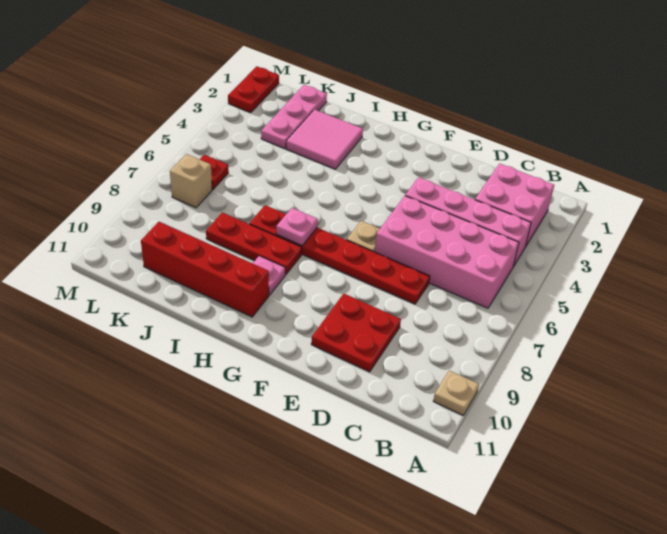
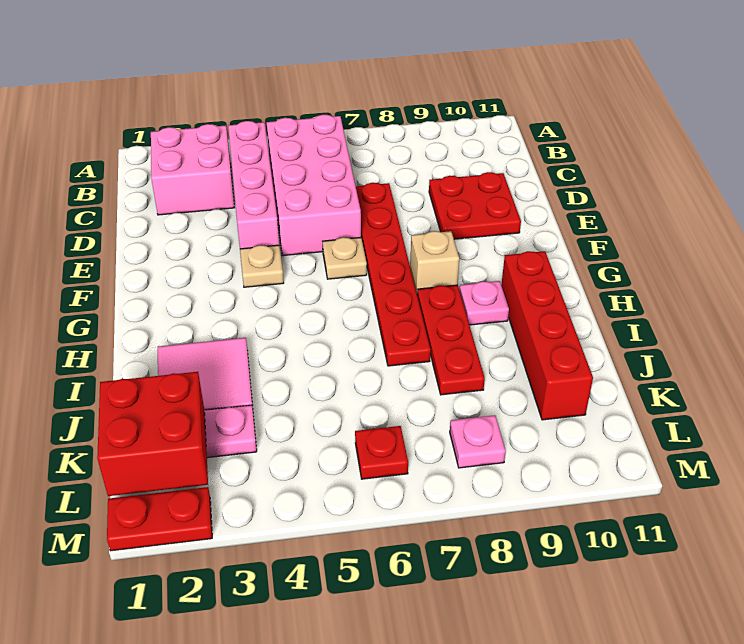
tan plate A10 level 1 -> tan plate F4 level 1
pink plate H7 level 2 -> pink plate L8 level 1
none -> red brick K1:L2 level 2
tan brick L7 level 1 -> tan brick G8 level 1

